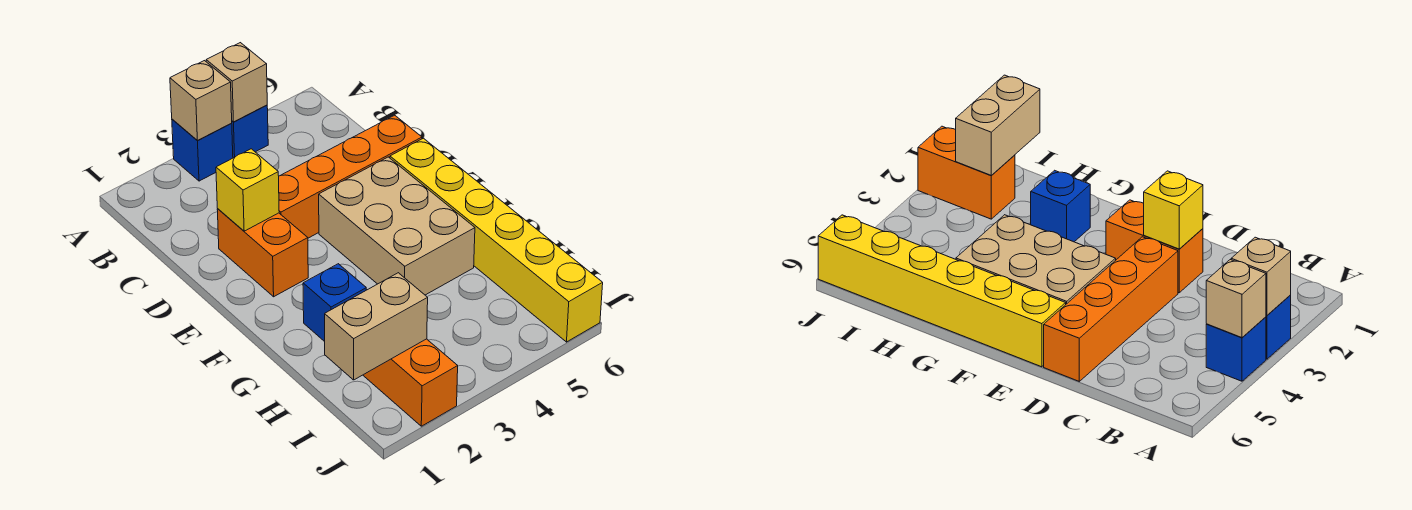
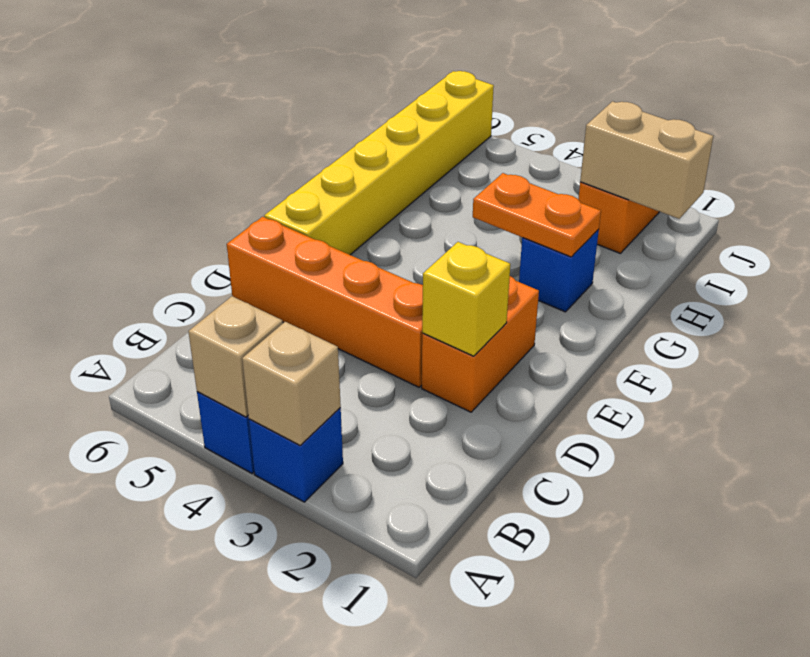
tan brick E4:G5 level 1 -> none
none -> orange plate G2:G3 level 2

